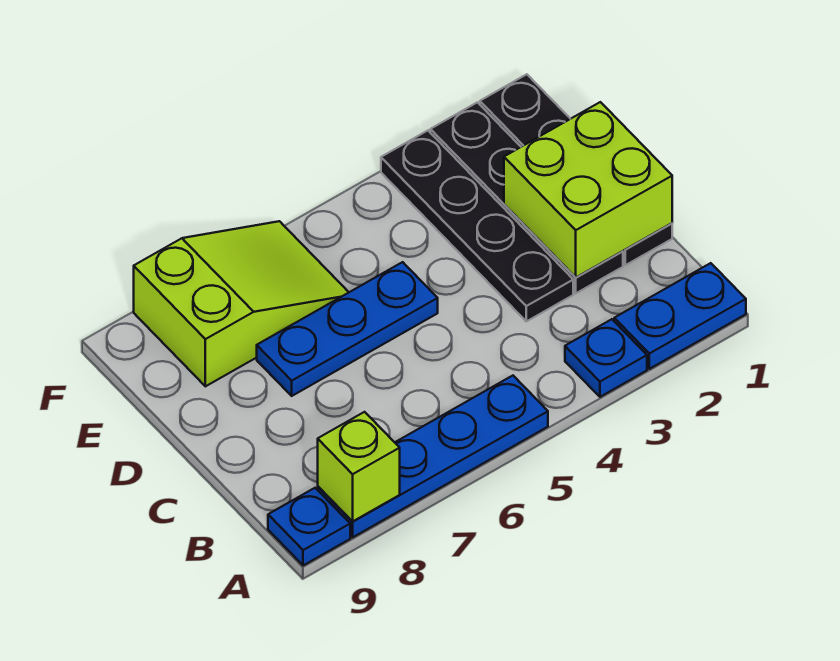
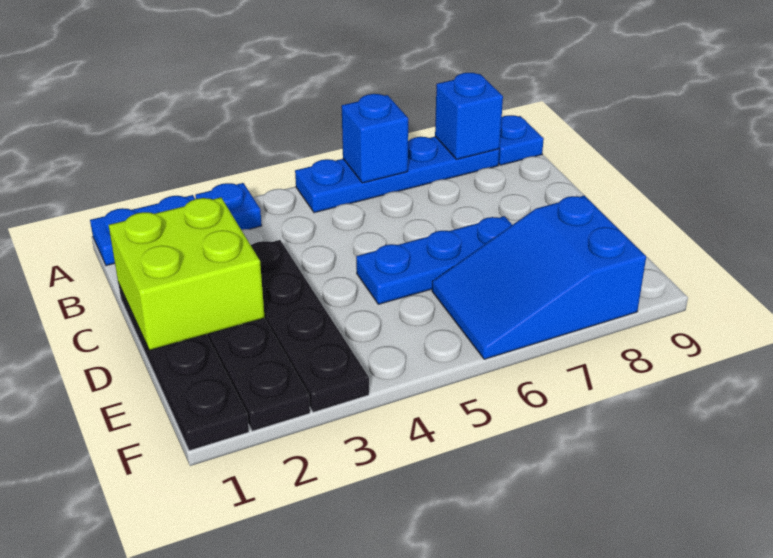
none -> blue brick A6 level 2
lime brick A8 level 2 -> blue brick A8 level 2
lime slope E6:F8 level 1 top 8 -> blue slope E6:F8 level 1 top 8

